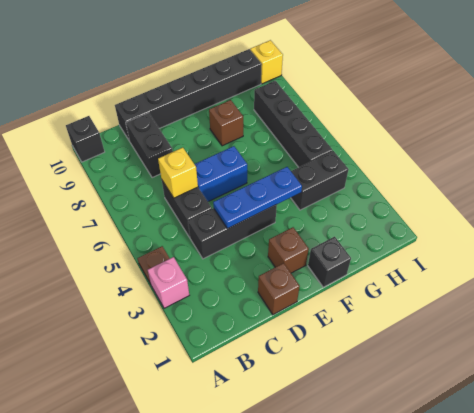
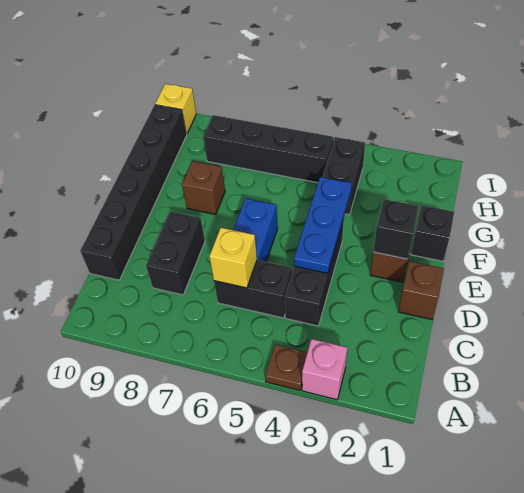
black brick A10 level 1 -> black brick E2 level 2
black brick C8:C9 level 1 -> black brick C8:D8 level 1

